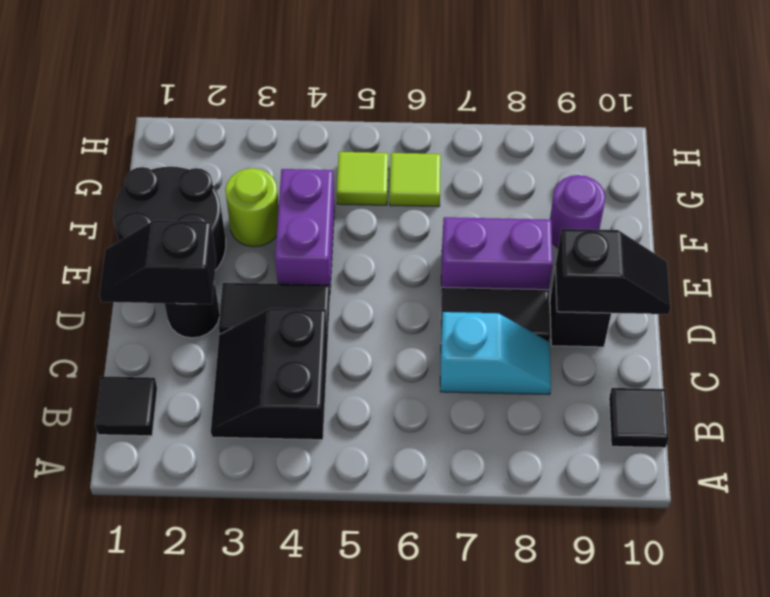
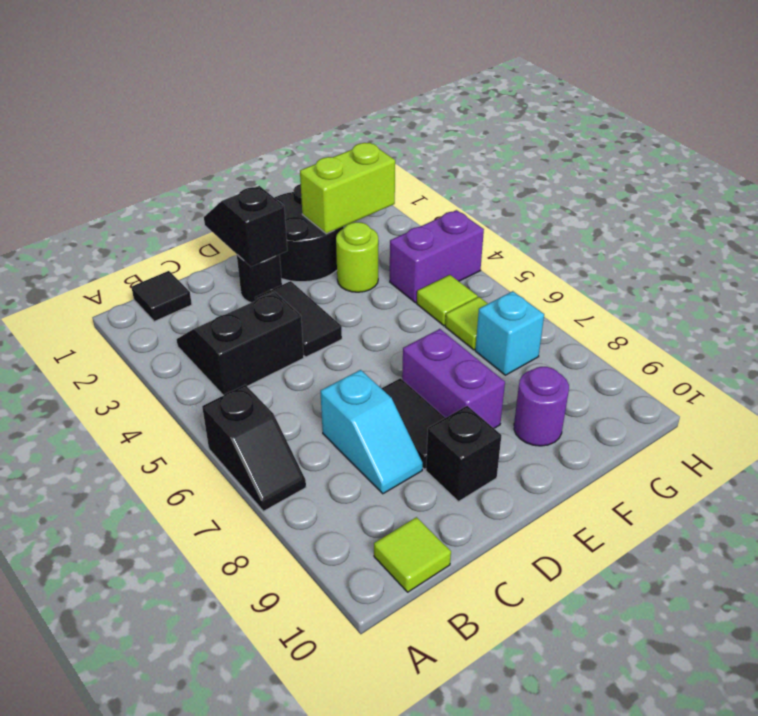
black tile B10 level 1 -> lime tile B10 level 1
black slope D9:D10 level 2 top 9 -> black slope A6:A7 level 1 top 6
purple brick E4:F4 level 1 -> purple brick G4:H4 level 1
none -> lime brick F2:G2 level 2
none -> cyan brick G7 level 1

